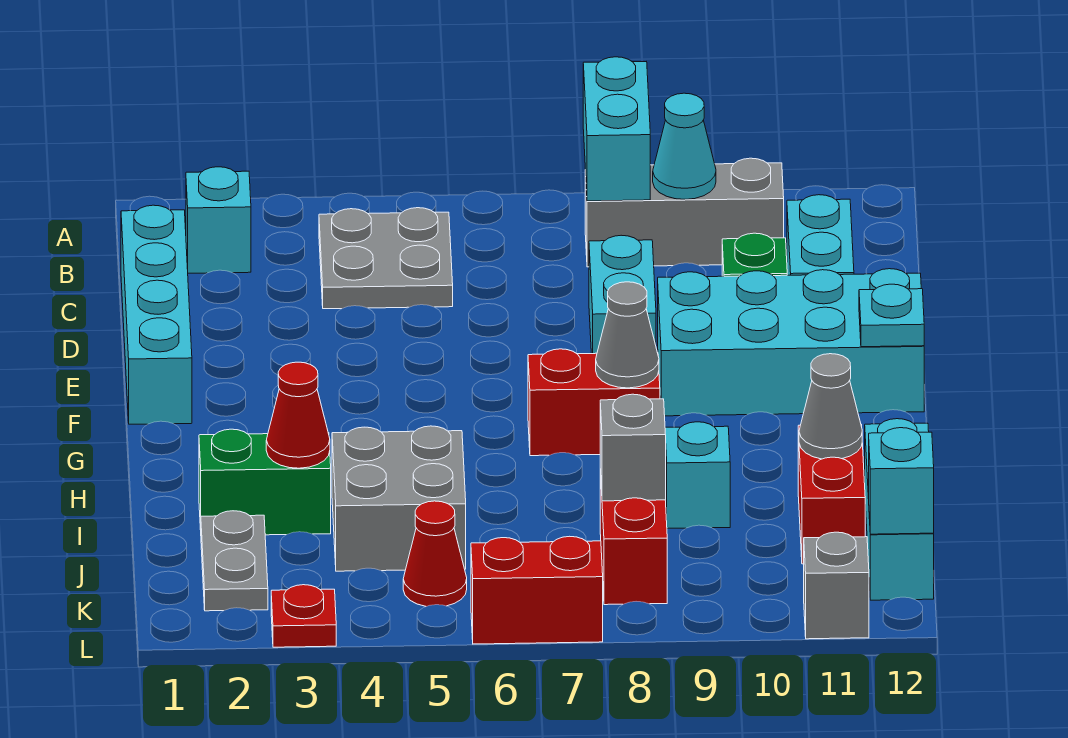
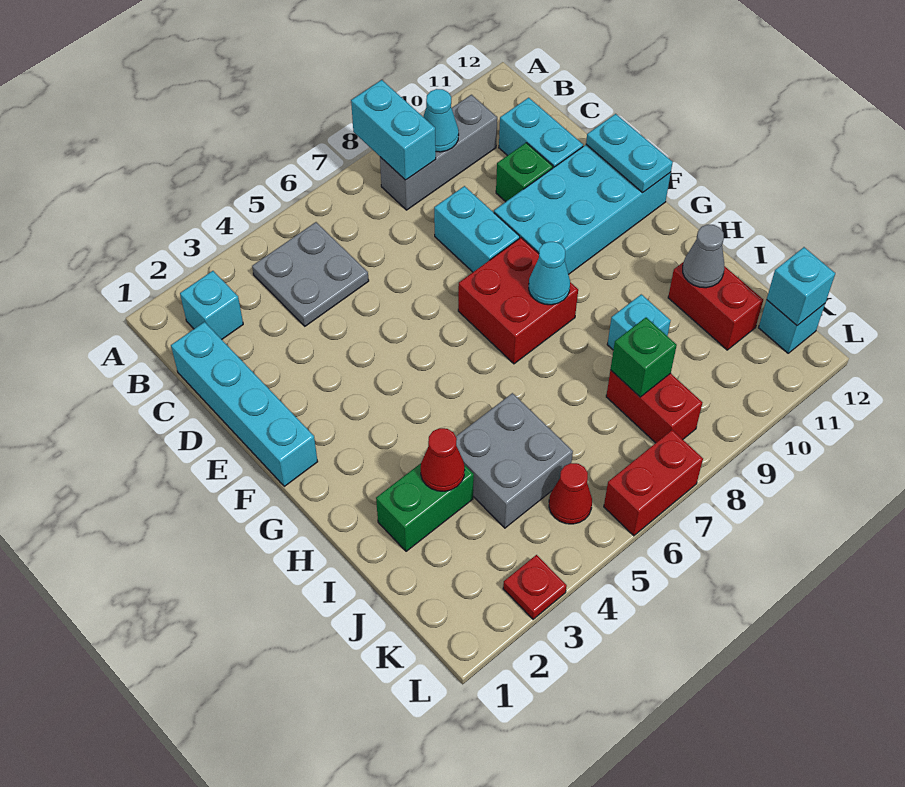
cyan plate F12 level 2 -> cyan plate E12:F12 level 2
red brick G7:G8 level 1 -> red brick F7:G8 level 1
grey cone G8 level 2 -> cyan cone G8 level 2
cyan brick I12:K12 level 1 -> cyan brick K12 level 1
grey plate J2:K2 level 1 -> none
grey brick J8 level 2 -> green brick J8 level 2
grey brick L11 level 1 -> none

